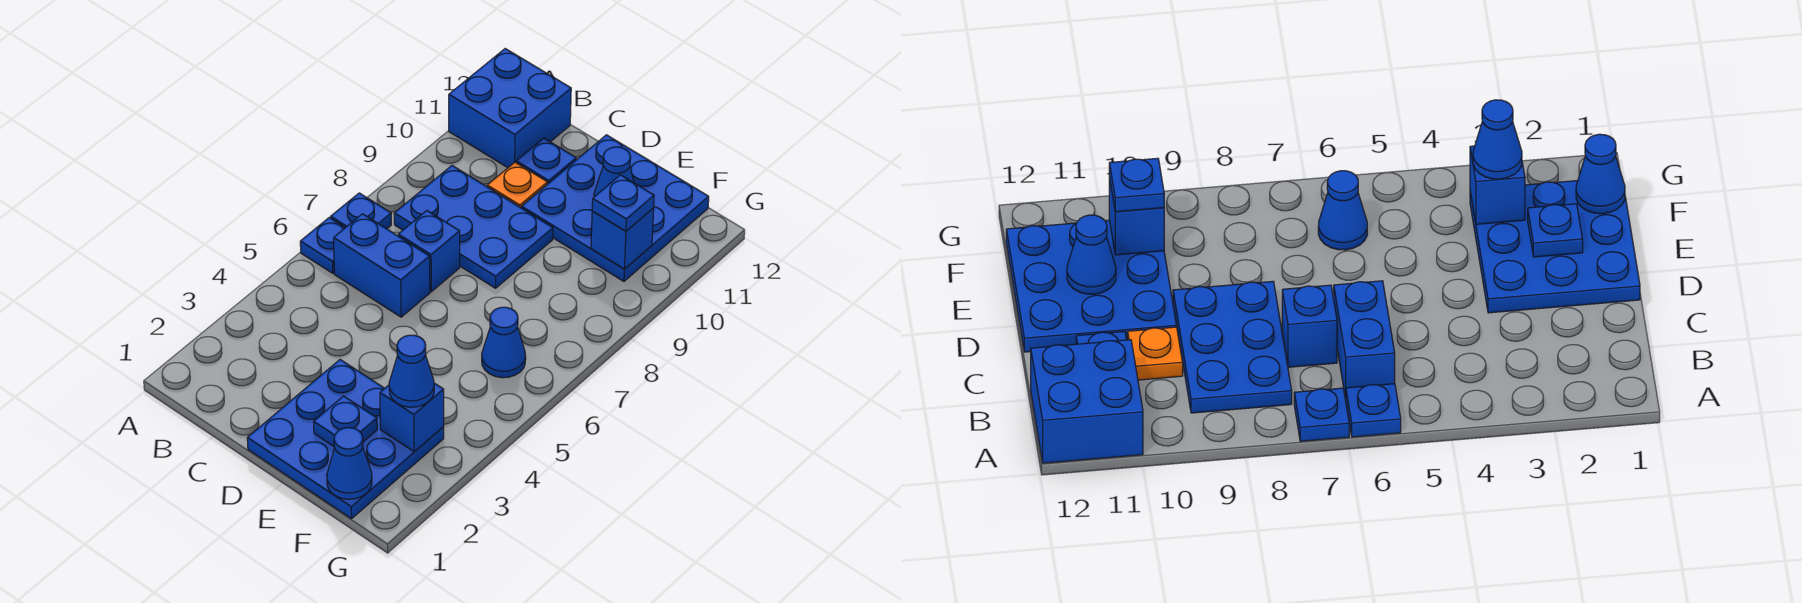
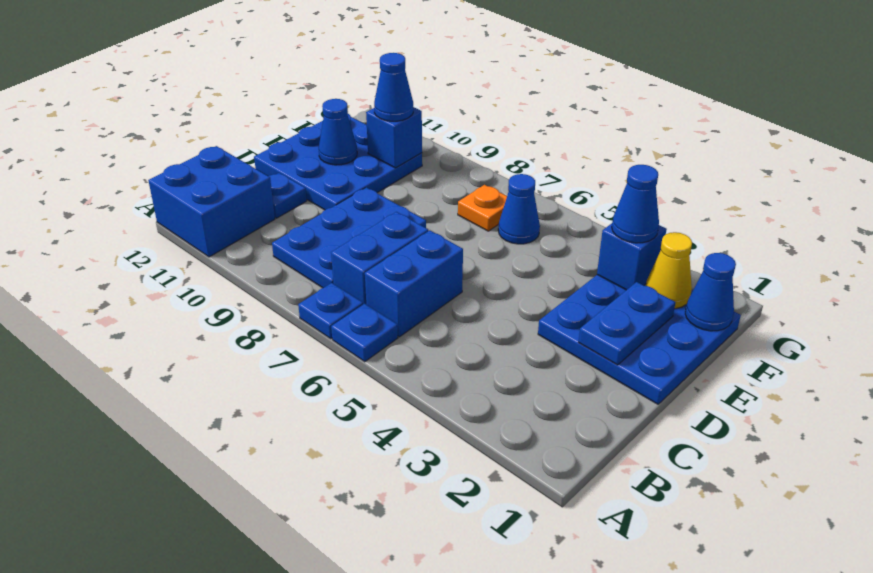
blue brick C7 level 1 -> blue brick B7:C7 level 1
orange plate C10 level 1 -> orange plate F7 level 1
blue plate E2 level 2 -> blue plate D2:E2 level 2
none -> yellow cone F2 level 2
blue plate F10 level 3 -> blue cone F10 level 3

